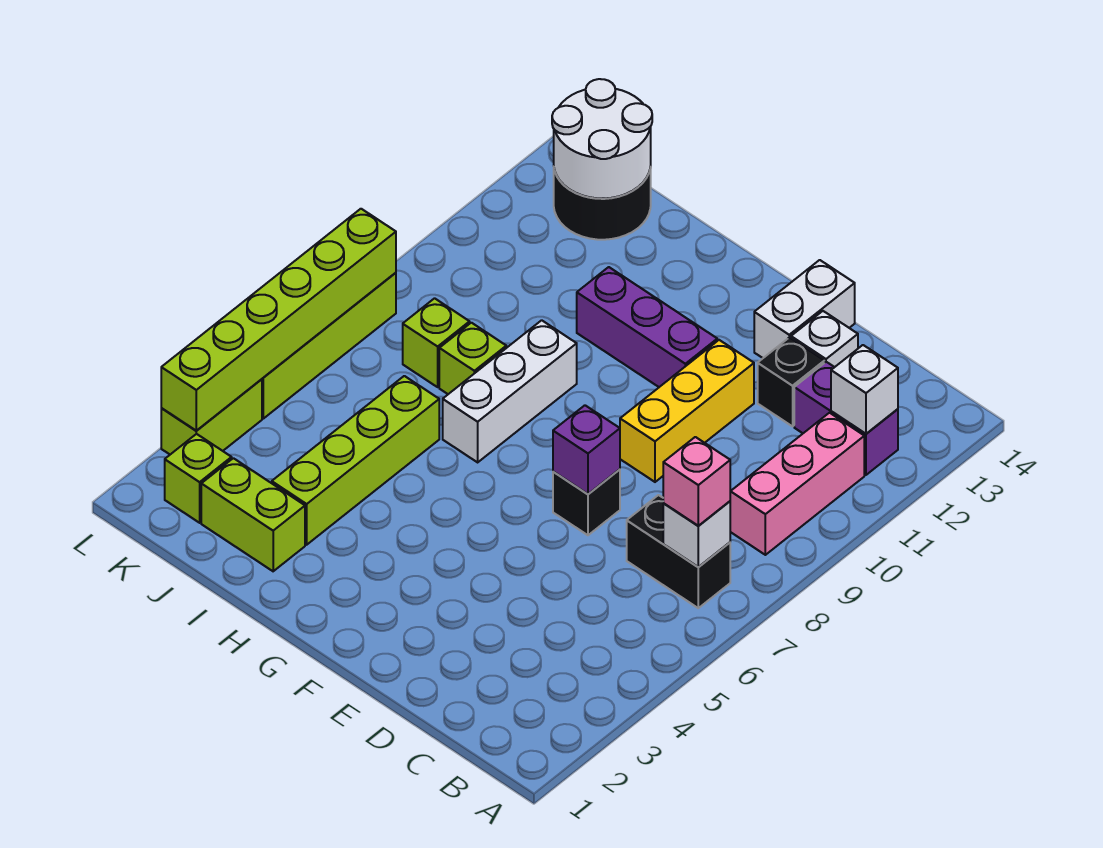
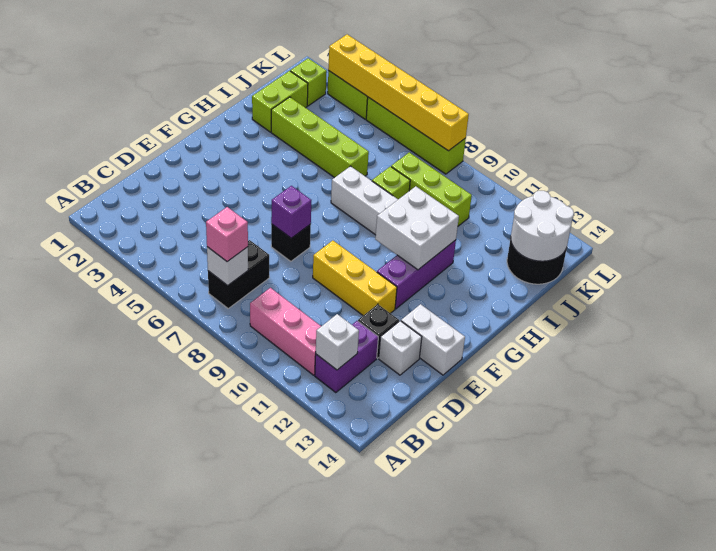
none -> white brick G10:H11 level 2
lime brick J8 level 1 -> lime brick J8:J10 level 1
lime brick L3:L8 level 2 -> yellow brick L3:L8 level 2

